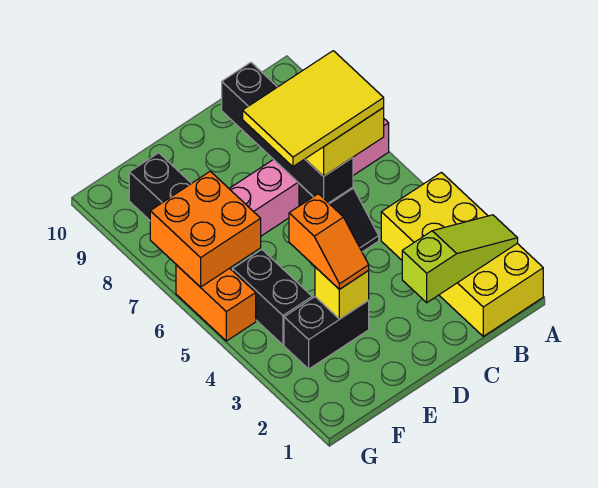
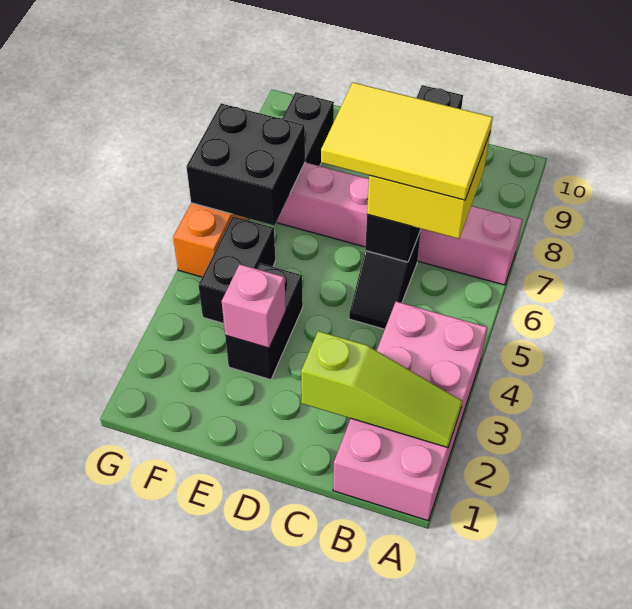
yellow brick A1:B4 level 1 -> pink brick A1:B4 level 1
black brick E3:F3 level 1 -> black brick E3:E4 level 1
yellow brick E3 level 2 -> pink brick E3 level 2
orange slope E3:E4 level 3 top 4 -> none
orange brick F6:G7 level 2 -> black brick F6:G7 level 2

